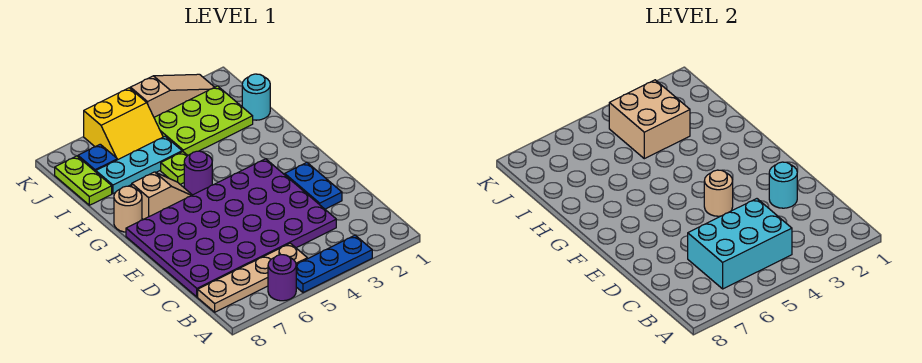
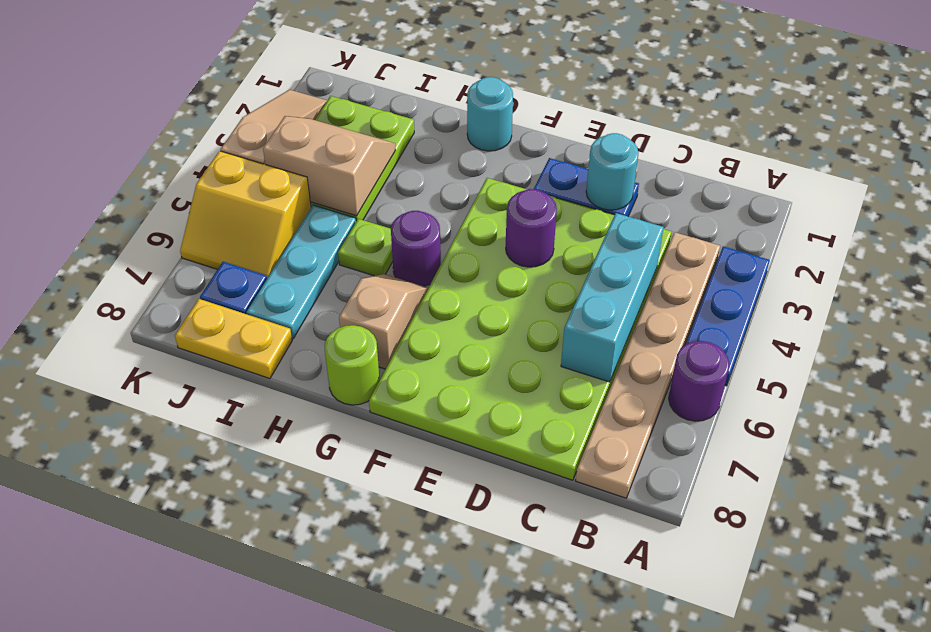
cyan brick B4:C6 level 2 -> cyan brick C4:C6 level 2
tan plate B5:B8 level 1 -> tan plate B3:B8 level 1
purple plate C3:F8 level 1 -> lime plate C3:F8 level 1
tan round brick E4 level 2 -> purple round brick E4 level 2
tan round brick G8 level 1 -> lime round brick G8 level 1
cyan round brick I1 level 1 -> cyan round brick G1 level 1
tan brick I3:J4 level 2 -> tan slope I3:J4 level 2 top 4
lime plate I8:J8 level 1 -> yellow plate I8:J8 level 1
yellow slope J5:K6 level 1 top K -> yellow slope J5:K6 level 1 top 5

